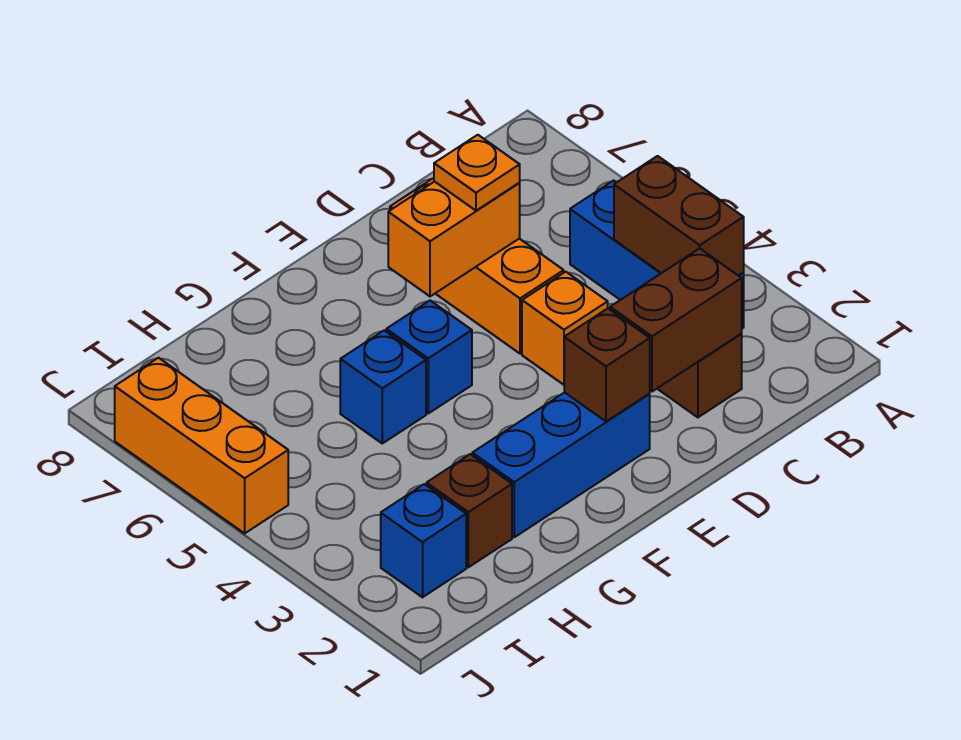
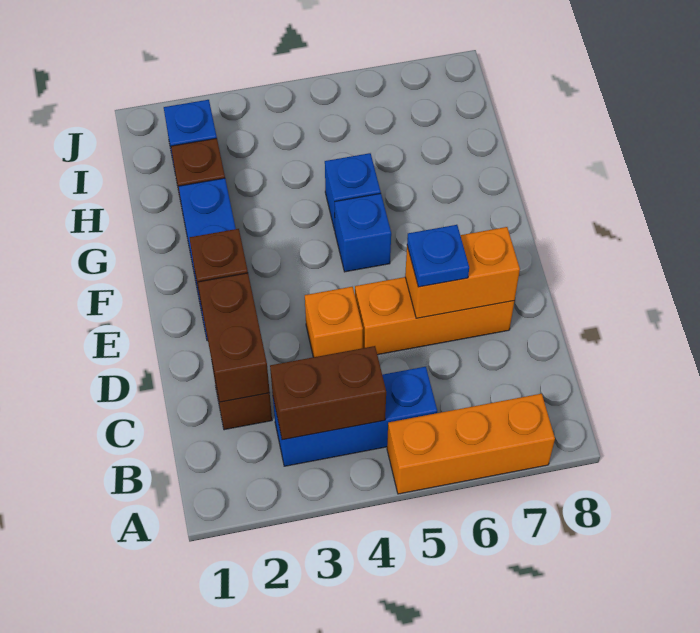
orange brick D6:E6 level 2 -> orange brick D6:D7 level 2
orange plate D6 level 3 -> blue plate D6 level 3
orange brick J5:J7 level 1 -> orange brick A5:A7 level 1

